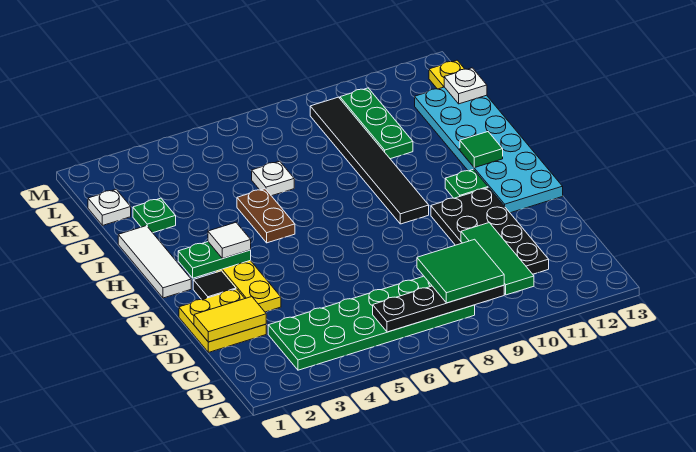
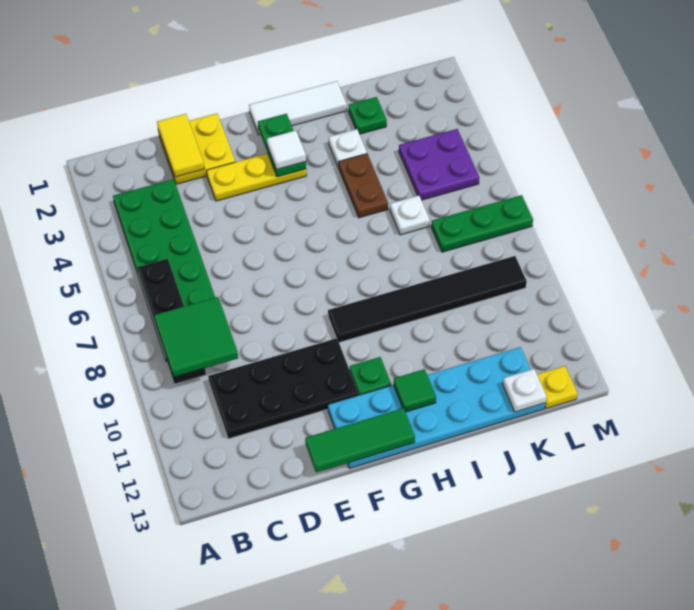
green tile B10:D10 level 2 -> green tile E13:G13 level 2
black tile F2 level 1 -> none
brown plate H5:I5 level 1 -> brown plate I4:I5 level 1
green plate J10:L10 level 1 -> green plate K7:M7 level 1
white plate K1 level 1 -> white plate I3 level 1
none -> purple plate K4:L5 level 1

